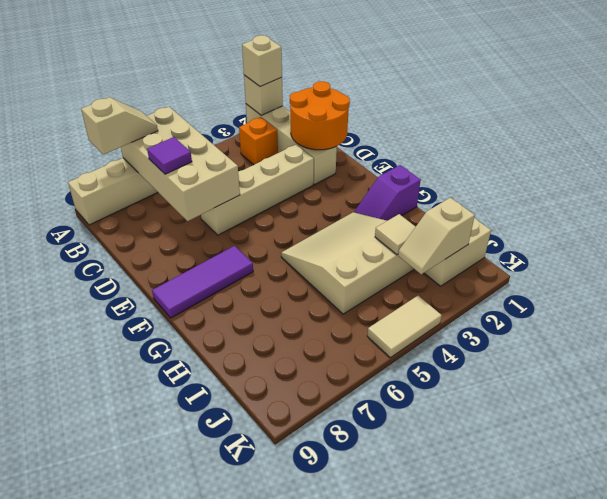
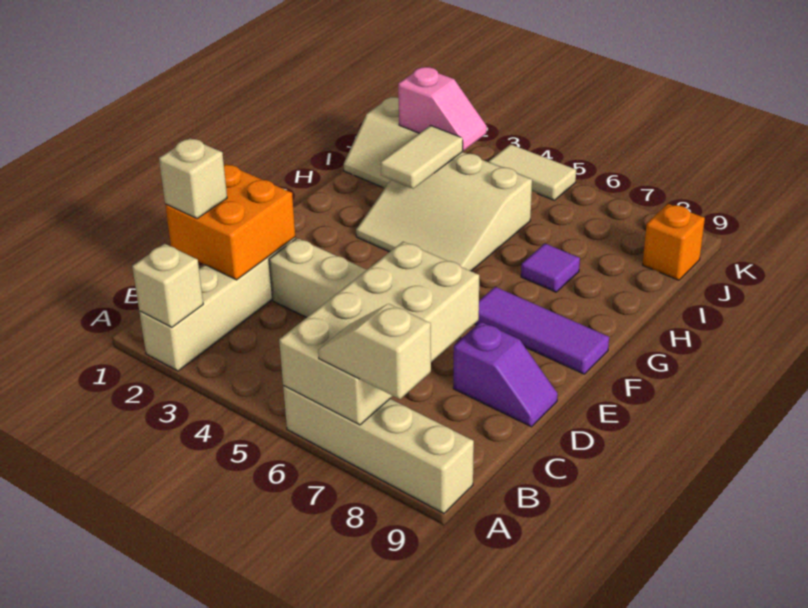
tan brick A2 level 3 -> tan brick C1 level 3
orange brick B3 level 1 -> orange brick J9 level 1
orange round brick C1:D2 level 2 -> orange brick C1:D2 level 2
purple tile C7 level 3 -> purple tile H7 level 1
purple slope G1:G2 level 1 top 1 -> purple slope D8:D9 level 1 top 8
tan tile I3 level 2 -> tan tile H3:I3 level 2
tan slope J2:J3 level 2 top 2 -> pink slope J2:J3 level 2 top 2

